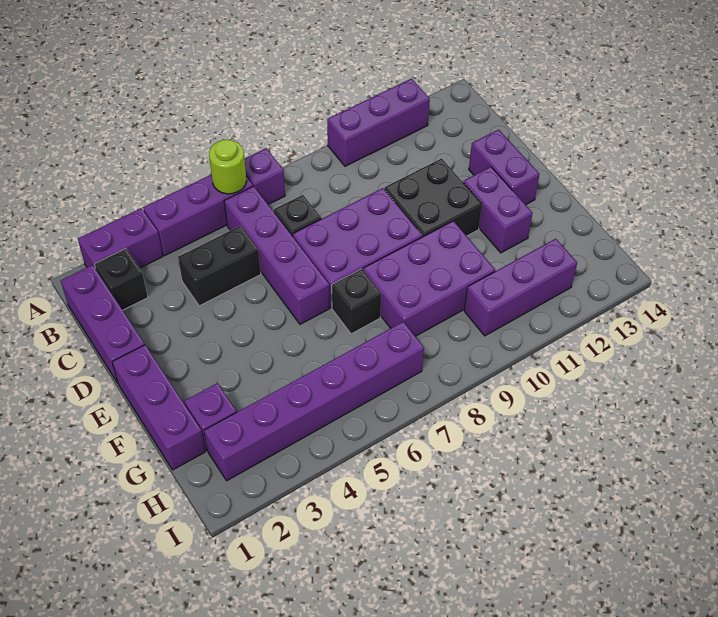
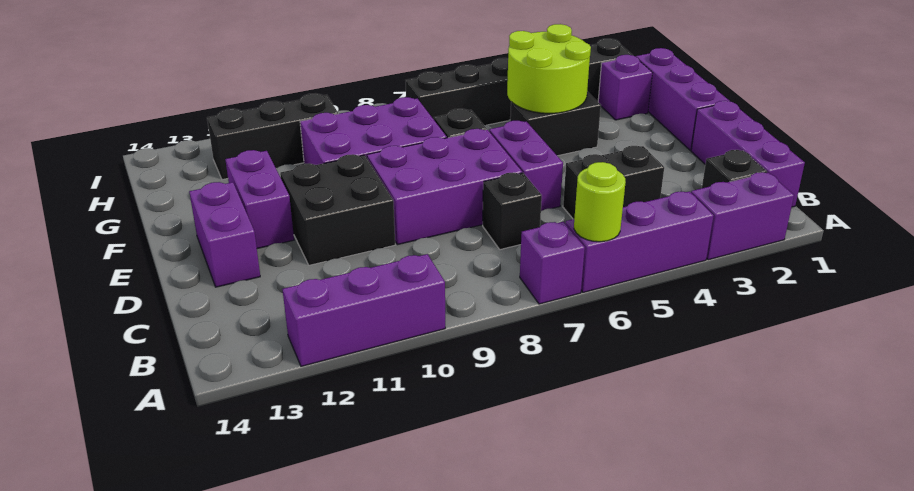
purple brick B6:E6 level 1 -> purple brick D6:E6 level 1
none -> black brick F4:F5 level 1
none -> lime round brick F4:G5 level 2
purple brick H2:H7 level 1 -> black brick H2:H7 level 1
purple brick H10:H12 level 1 -> black brick H10:H12 level 1

